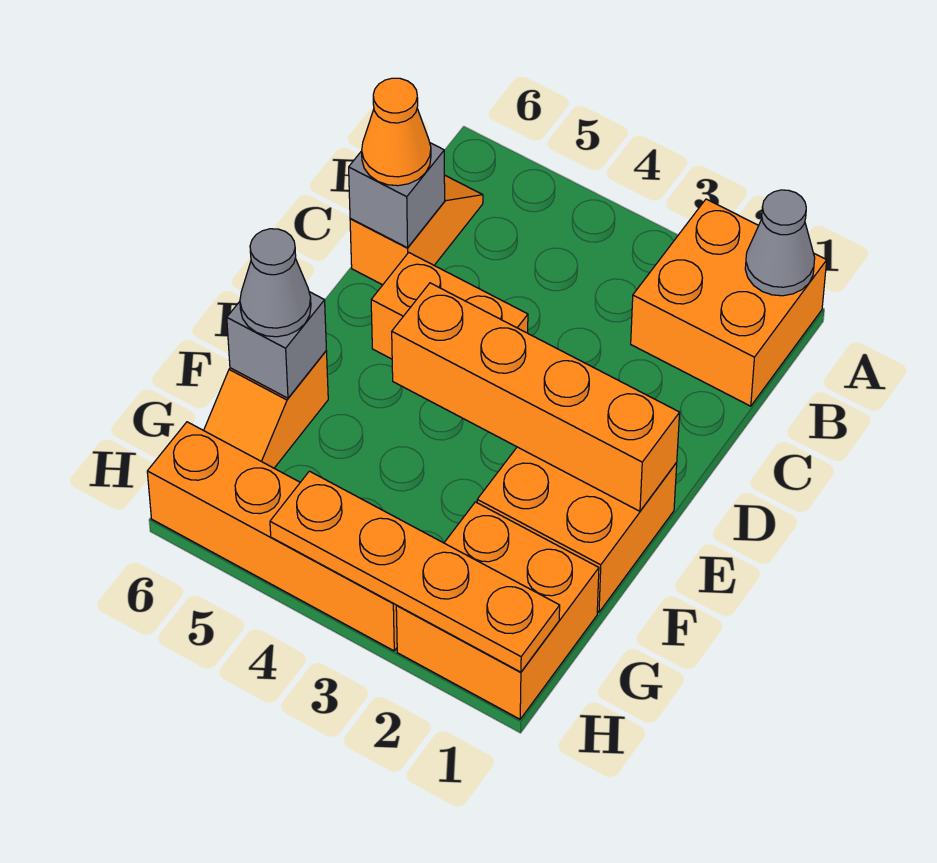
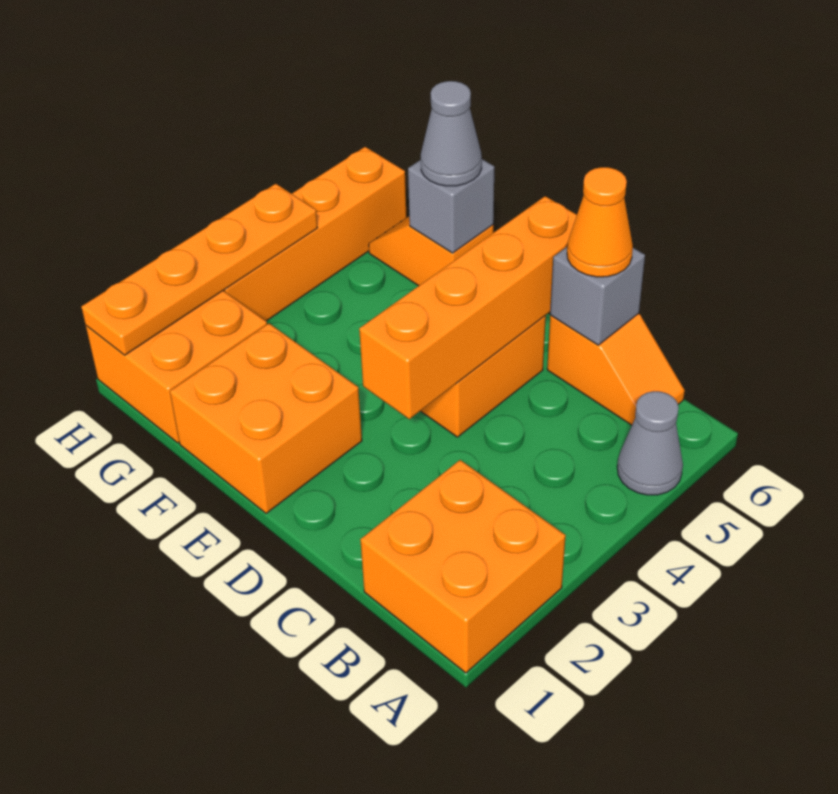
grey cone A1 level 2 -> grey cone A5 level 1
orange brick E1:E4 level 2 -> orange brick D3:D6 level 2

